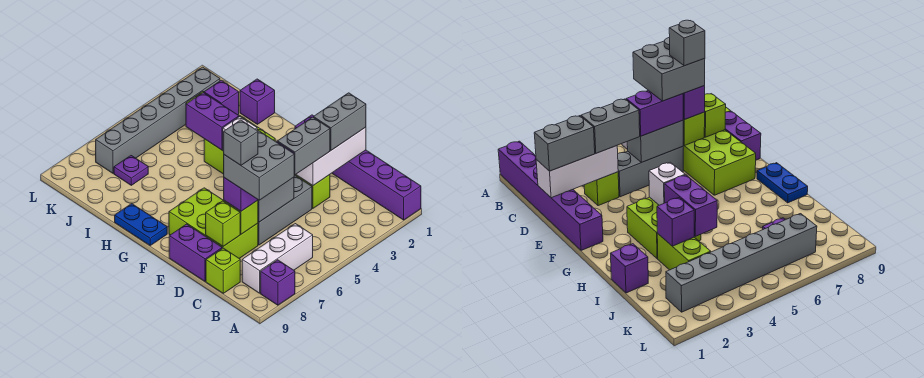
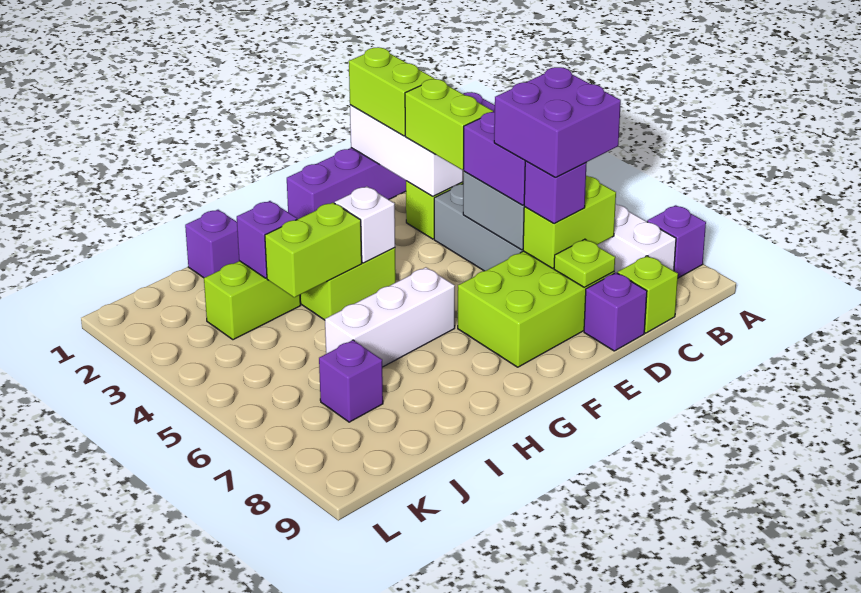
grey brick C6:D7 level 4 -> purple brick C6:D7 level 4
grey brick D1:D2 level 3 -> lime brick D1:D2 level 3
grey brick D3:D4 level 3 -> lime brick D3:D4 level 3
lime brick D7 level 2 -> lime brick C7:D7 level 2
grey brick D7 level 5 -> none
lime brick D8 level 2 -> lime plate D8 level 2
purple brick D9:E9 level 1 -> purple brick D9 level 1
none -> white brick G6:I6 level 1
blue plate G9:H9 level 1 -> none
purple brick H4:I4 level 2 -> lime brick H4:I4 level 2
purple plate J7 level 1 -> purple brick J7 level 1
grey brick K2:K7 level 1 -> none

